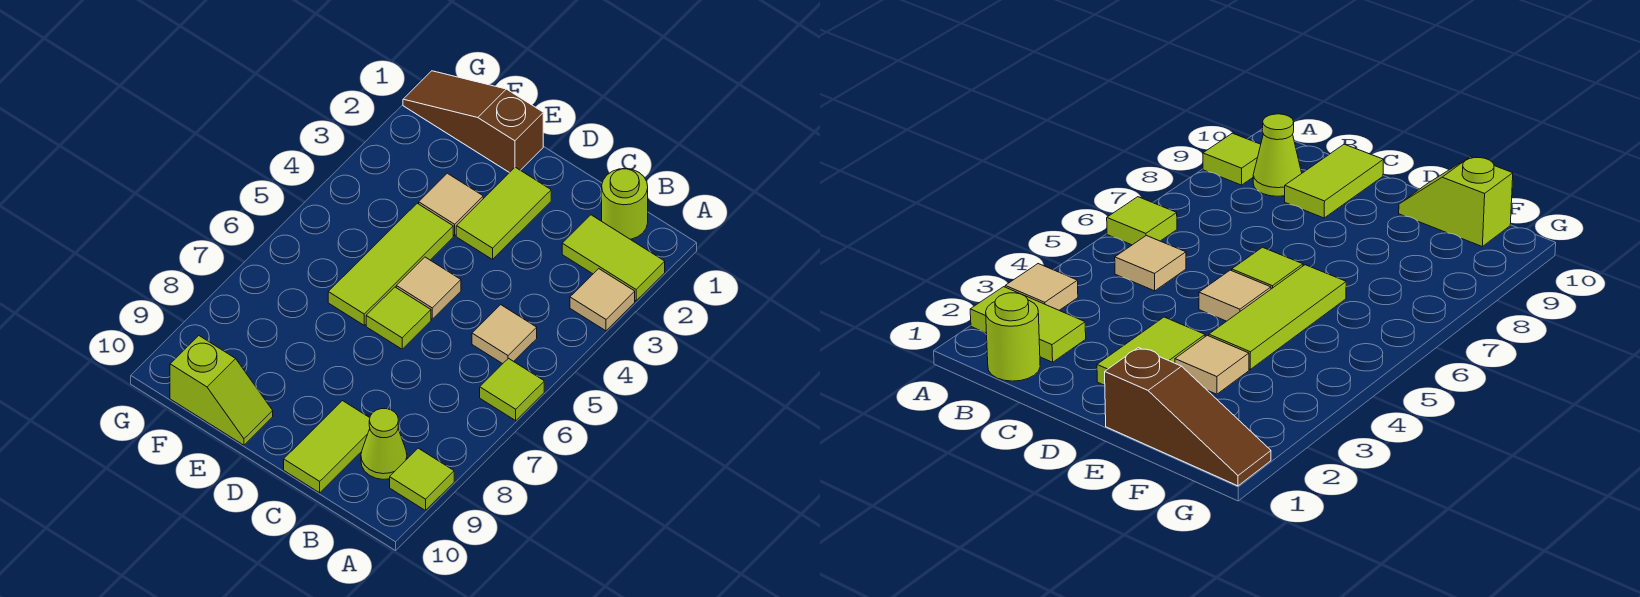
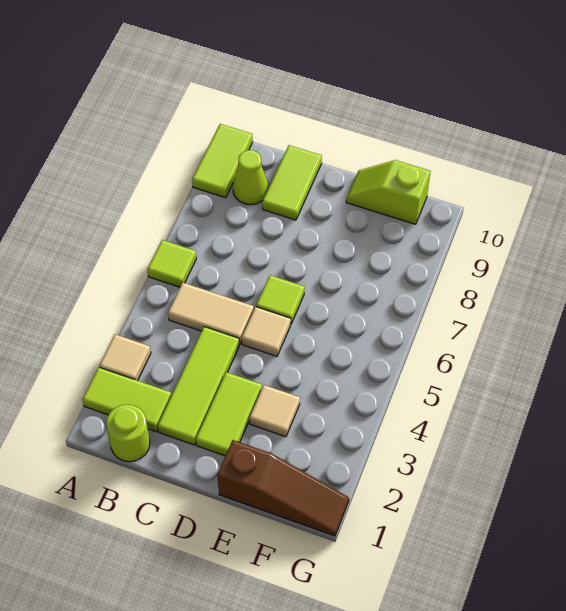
lime tile A9 level 1 -> lime tile A9:A10 level 1
tan tile B5 level 1 -> tan tile B5:C5 level 1
lime tile E4:E6 level 1 -> lime tile C2:C4 level 1

